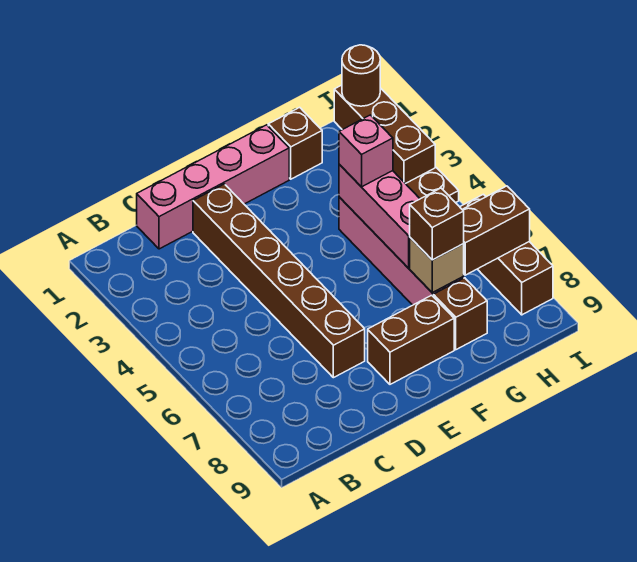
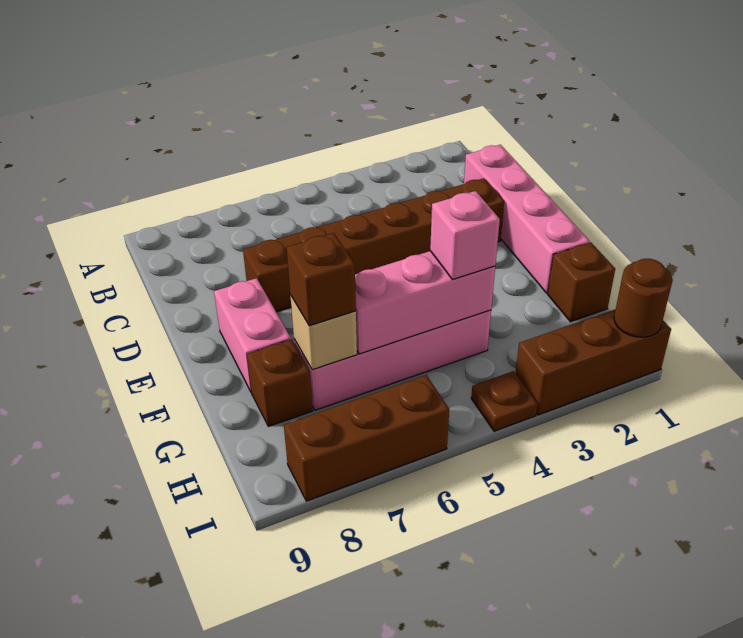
brown brick E8:F8 level 1 -> pink brick E8:F8 level 1
brown brick H7:I7 level 2 -> none

